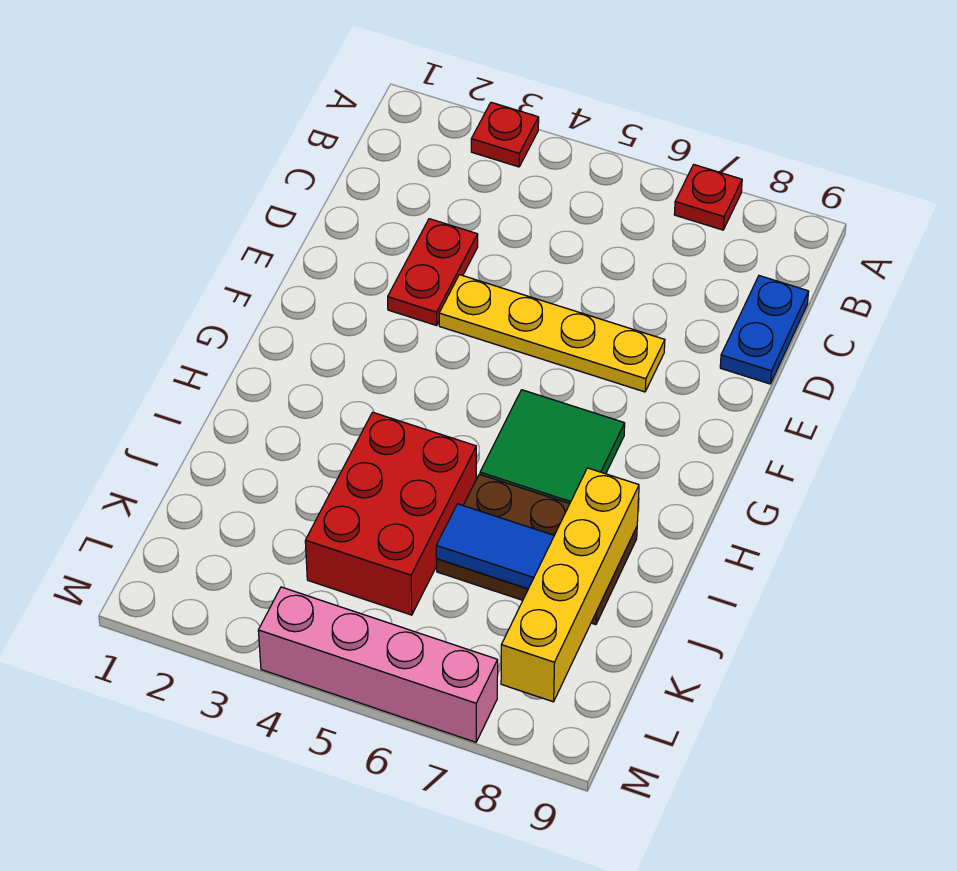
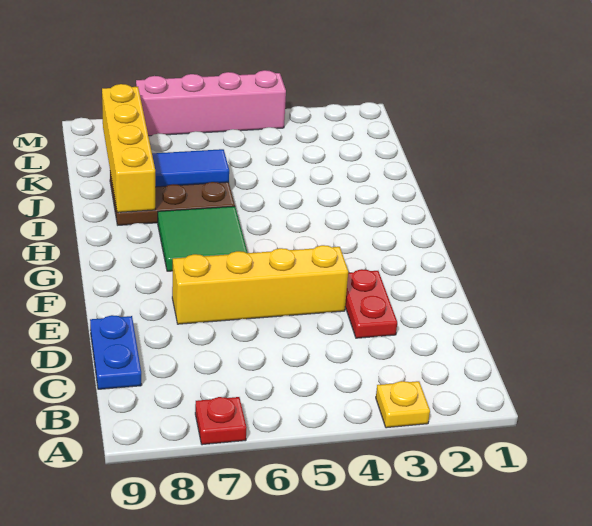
red plate A3 level 1 -> yellow plate A3 level 1
yellow plate E4:E7 level 1 -> yellow brick E4:E7 level 1
red brick I4:K5 level 1 -> none

